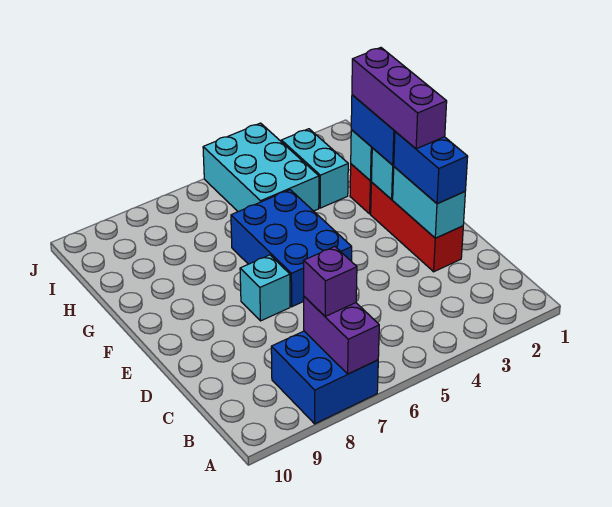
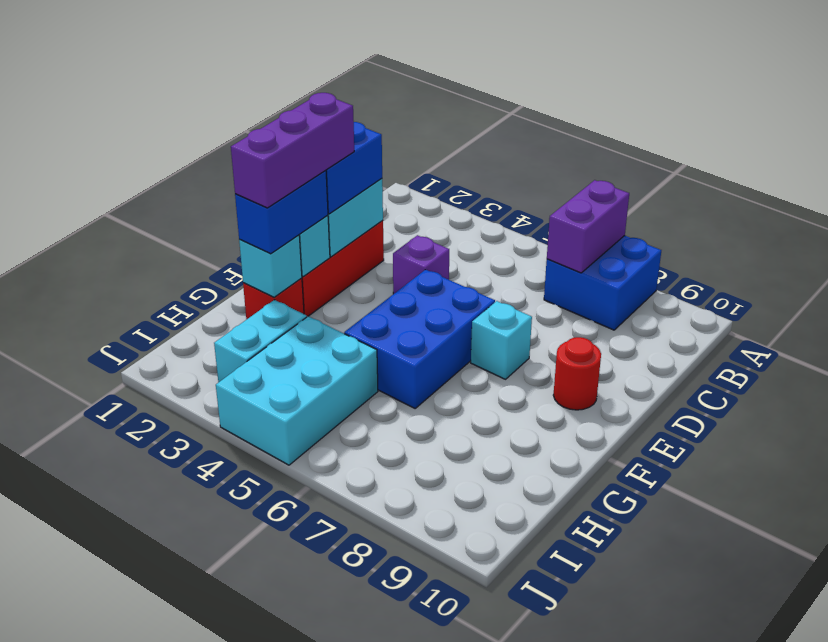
purple brick B7 level 3 -> purple brick D4 level 1
none -> red round brick E9 level 1

